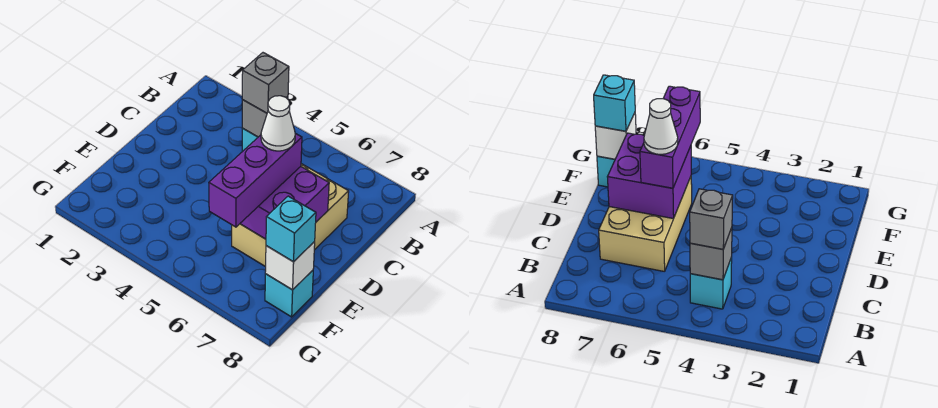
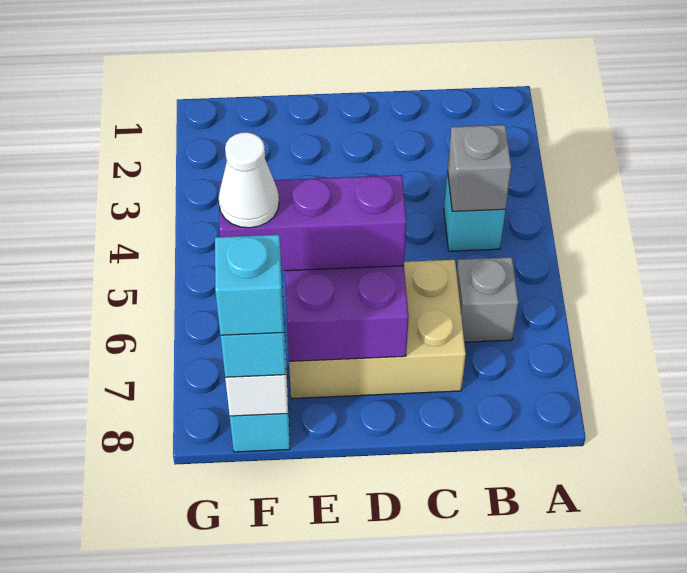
grey brick B4 level 3 -> grey brick B6 level 1
white cone D6 level 4 -> white cone F6 level 4
none -> cyan brick F8 level 4

